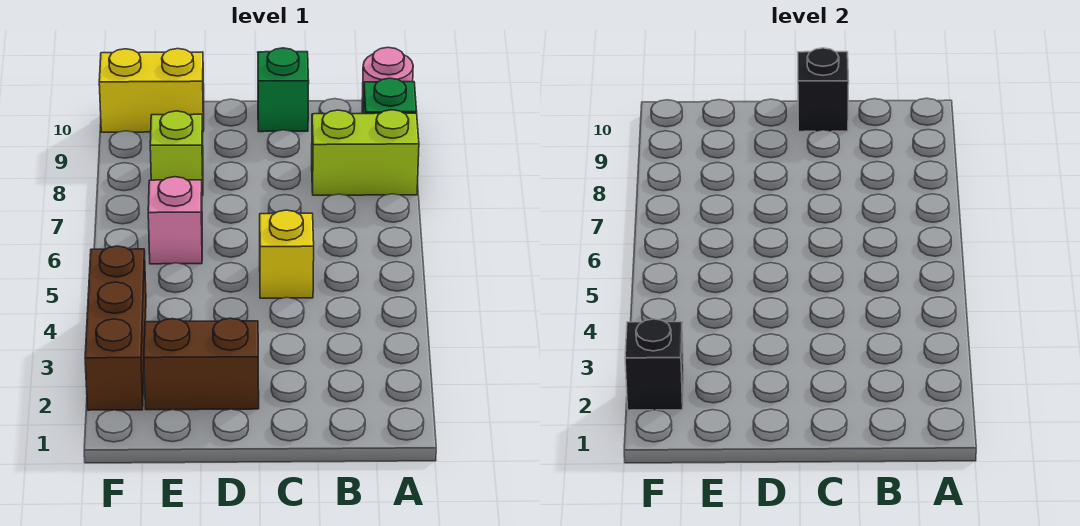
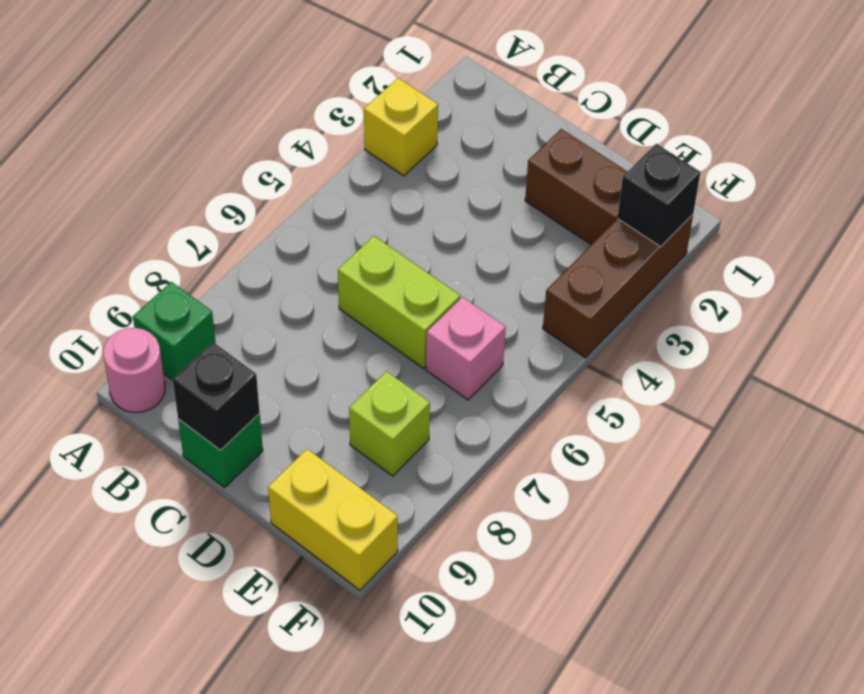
lime brick A8:B8 level 1 -> lime brick C6:D6 level 1
yellow brick C5 level 1 -> yellow brick A3 level 1

